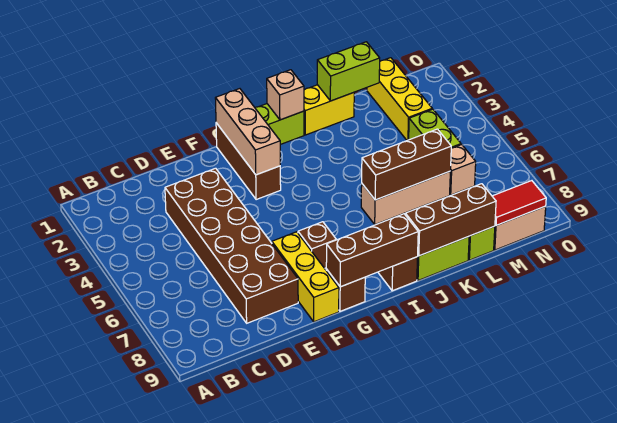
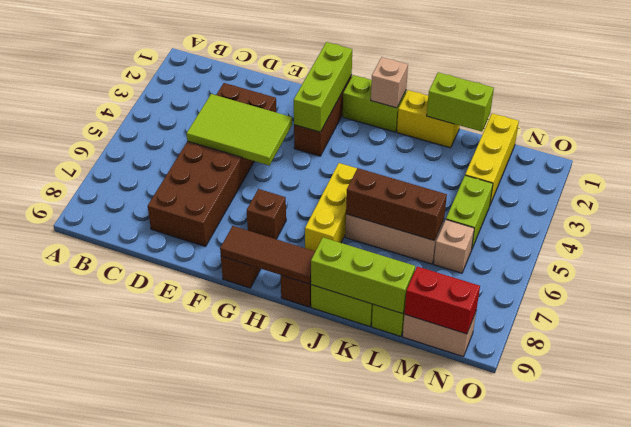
none -> lime tile D4:F5 level 2
yellow brick F7:F9 level 1 -> yellow brick I5:I7 level 1
tan brick G1:G3 level 2 -> lime brick G1:G3 level 2
brown brick G9:I9 level 2 -> brown tile G9:I9 level 2
brown brick J9:L9 level 2 -> lime brick J9:L9 level 2
red tile M9:N9 level 2 -> red brick M9:N9 level 2

